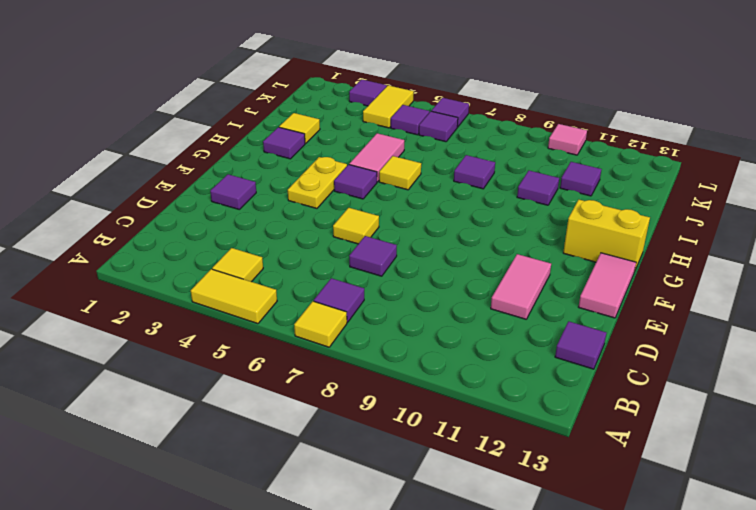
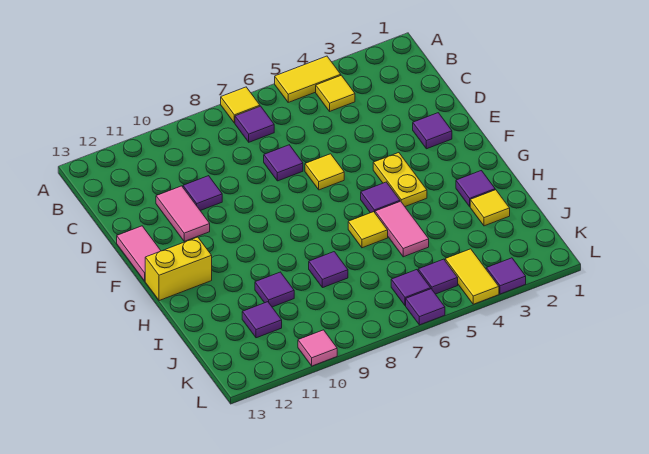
purple tile C13 level 1 -> purple tile D10 level 1

